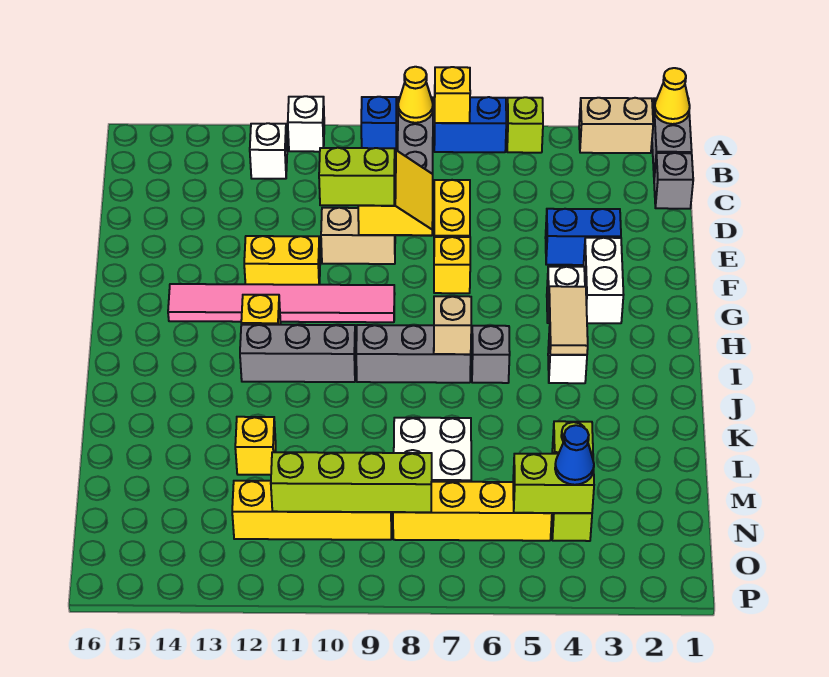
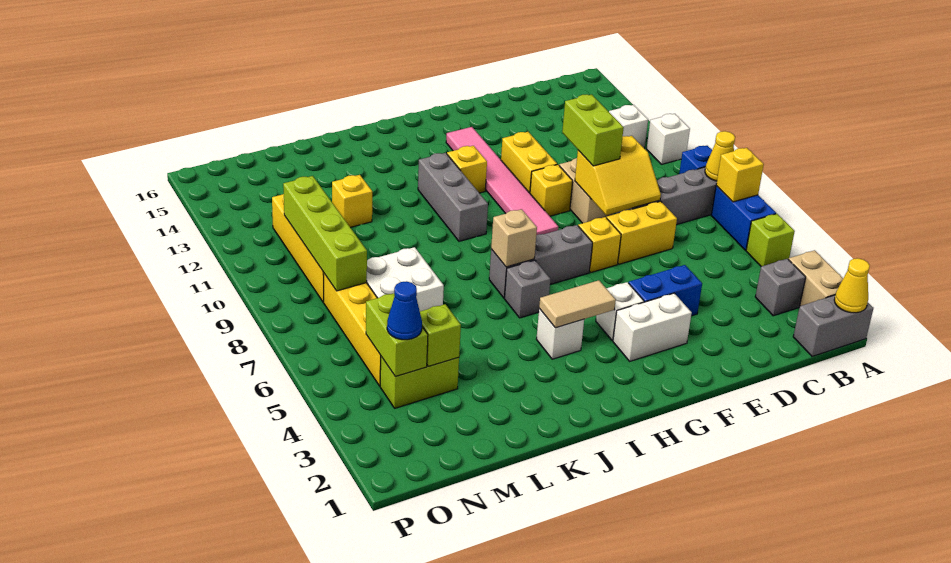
grey brick C1 level 1 -> grey brick B3 level 1
blue brick E3:E4 level 1 -> blue brick E4:F4 level 1
none -> yellow brick F10 level 1
grey brick I7:I9 level 1 -> grey brick G7:I7 level 1

